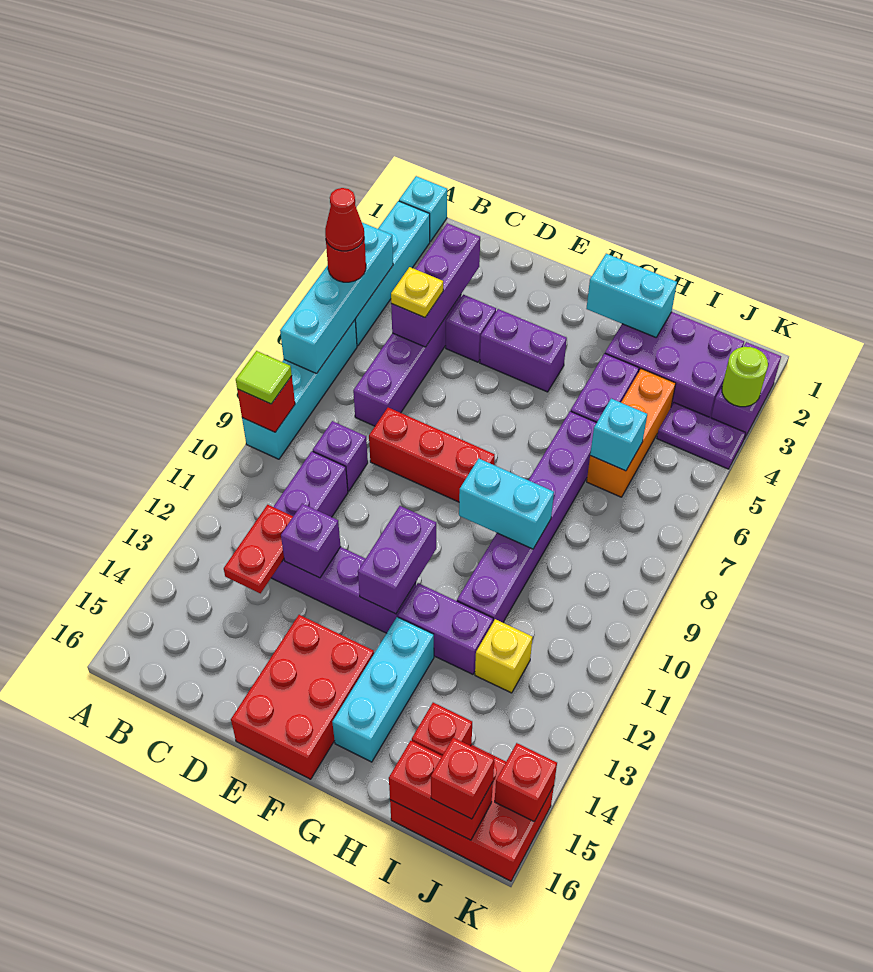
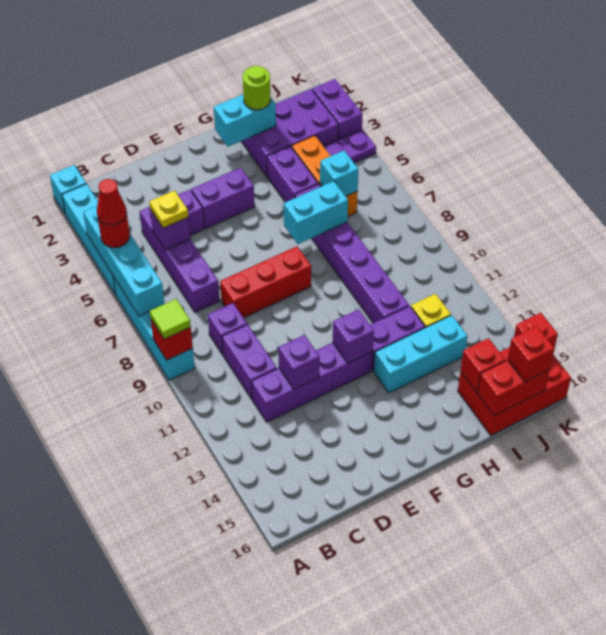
purple brick C3:C5 level 2 -> purple brick C5 level 2
red plate C12:C13 level 2 -> none
red brick E14:F16 level 1 -> none
purple brick F11:F12 level 2 -> purple brick F12 level 2
cyan brick G9:H9 level 2 -> cyan brick G7:H7 level 2
cyan brick G13:G15 level 1 -> cyan brick G13:I13 level 1
lime round brick K3 level 2 -> lime round brick H2 level 3

